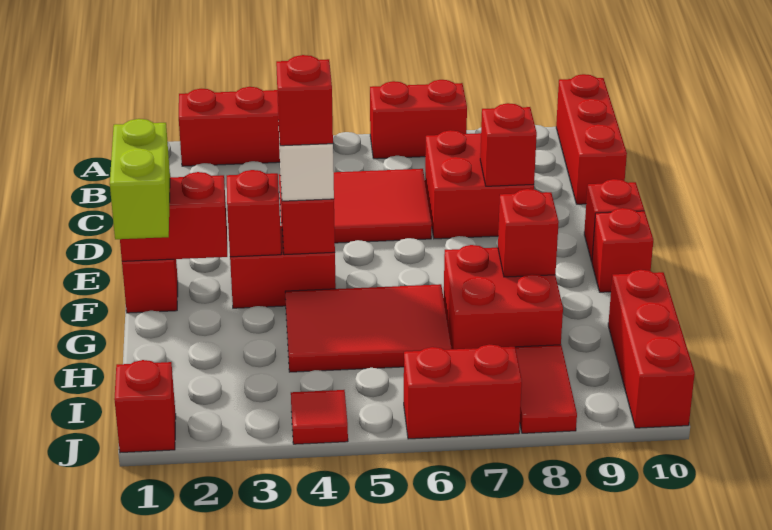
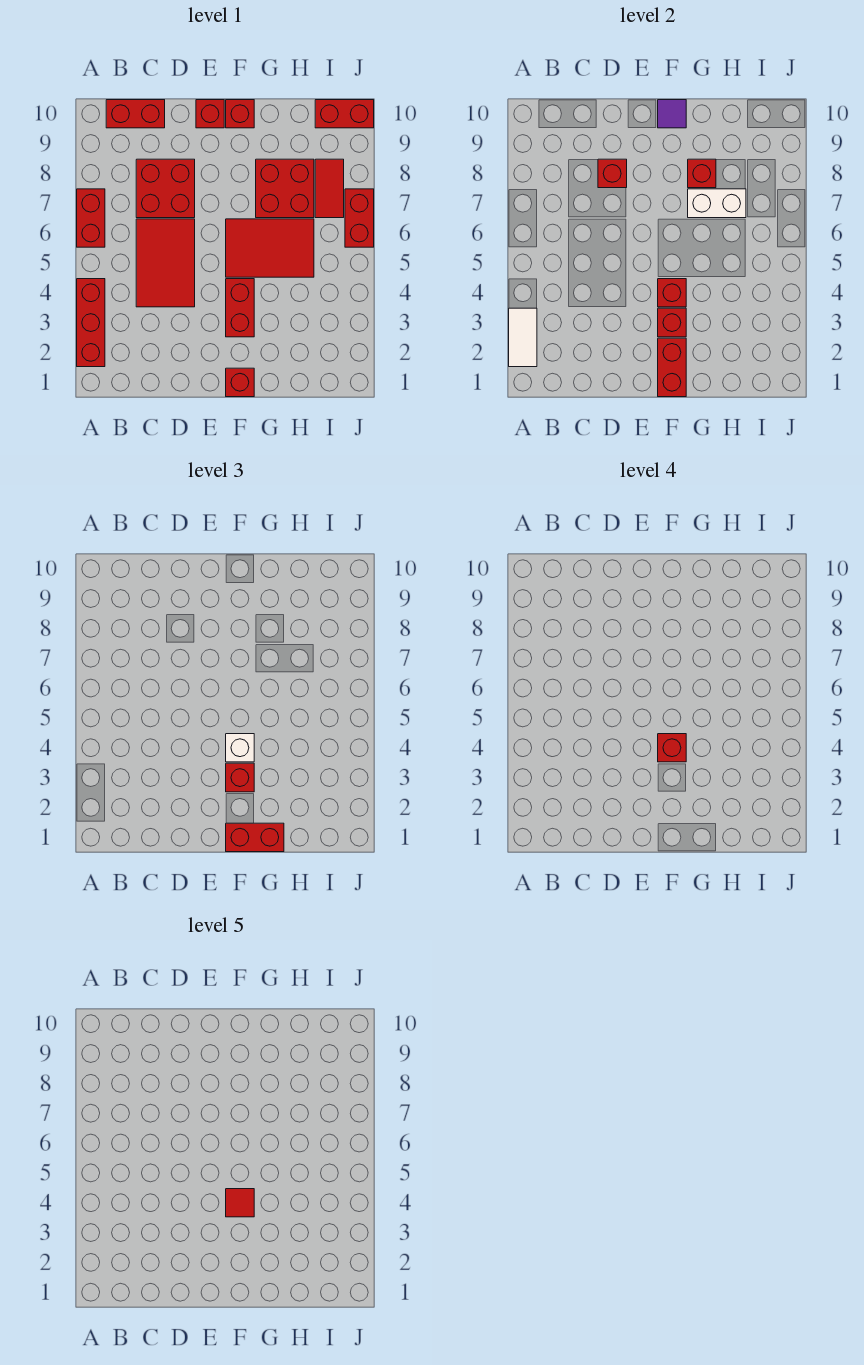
none -> white tile A2:A3 level 2
red brick A10:C10 level 1 -> red brick B10:C10 level 1
lime brick F1:G1 level 3 -> red brick F1:G1 level 3
none -> purple tile F10 level 2
red tile G4:H6 level 1 -> red tile F5:H6 level 1
none -> white brick G7:H7 level 2
red brick H10:J10 level 1 -> red brick I10:J10 level 1
red tile I8:J8 level 1 -> red tile I7:I8 level 1
red brick J1 level 1 -> red brick F3 level 3
red tile J4 level 1 -> red tile F4 level 5

